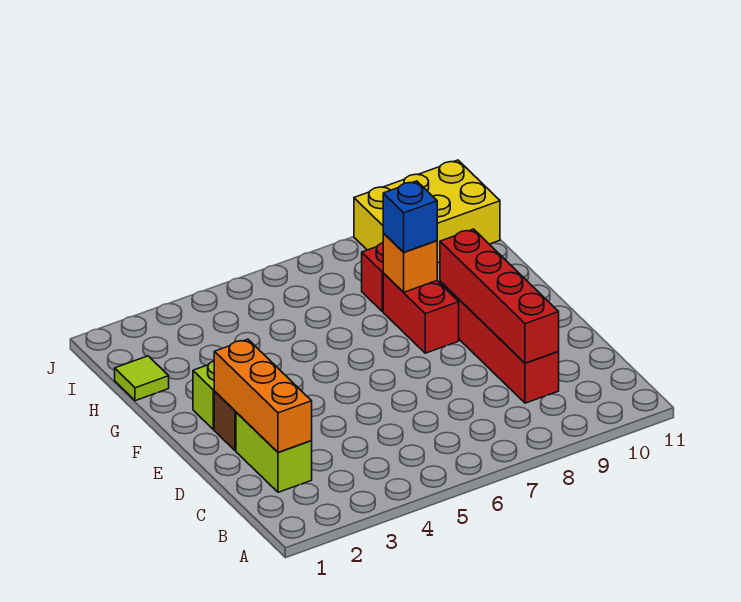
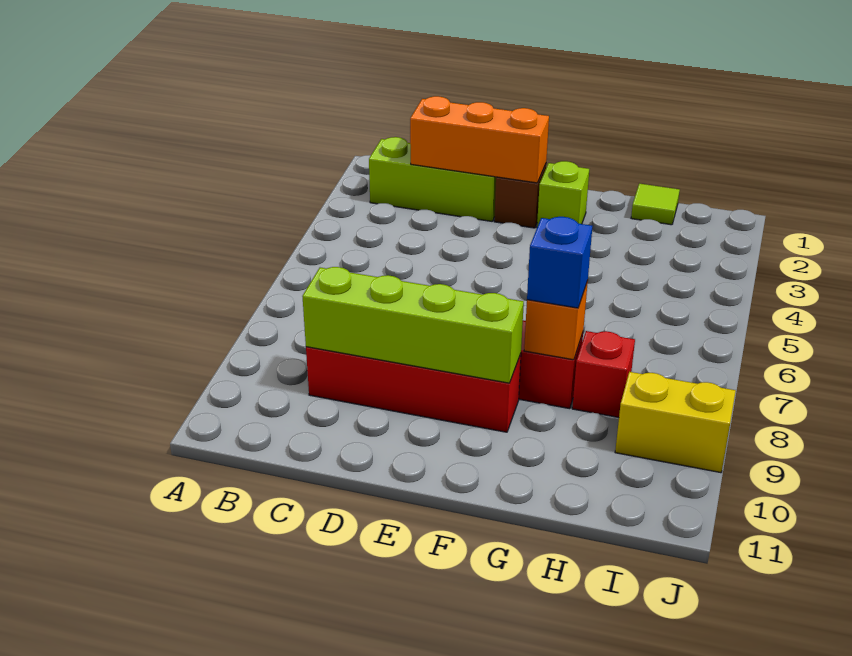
lime brick C2:D2 level 1 -> lime brick B2:D2 level 1
red brick C9:F9 level 2 -> lime brick C9:F9 level 2
yellow brick I9:J11 level 1 -> yellow brick I9:J9 level 1

